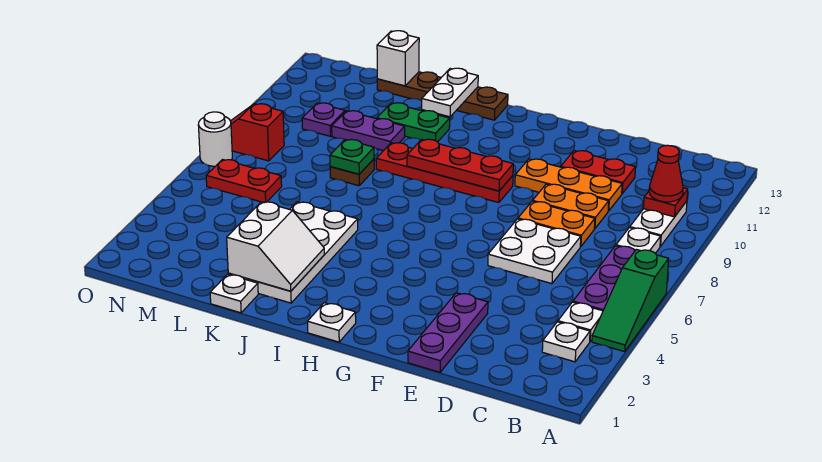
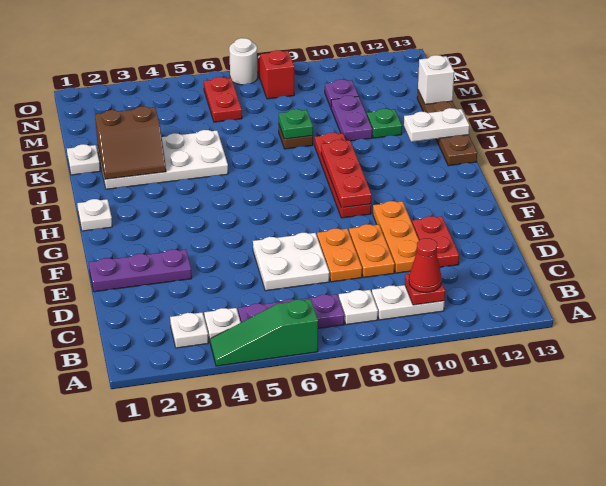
white slope J2:K3 level 2 top K -> brown slope J2:K3 level 2 top K
green plate J11:K11 level 1 -> green plate K11 level 1

